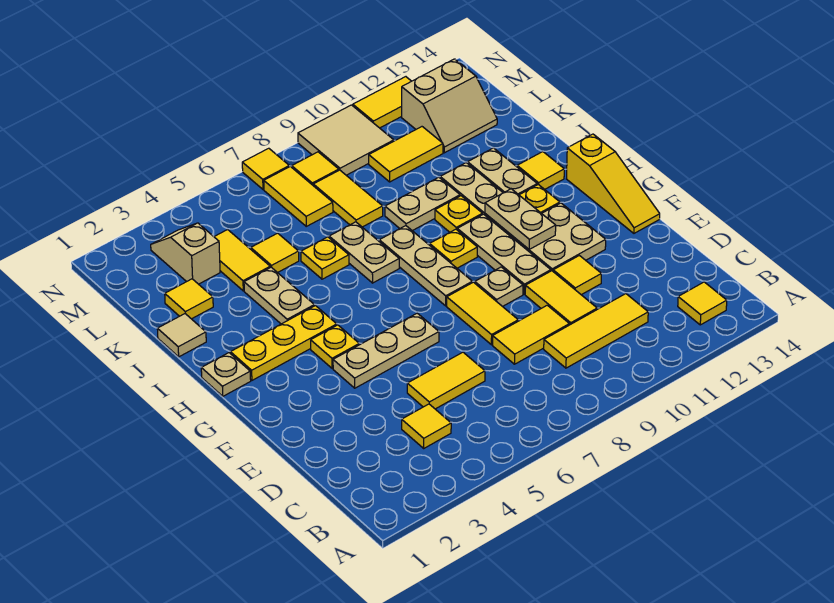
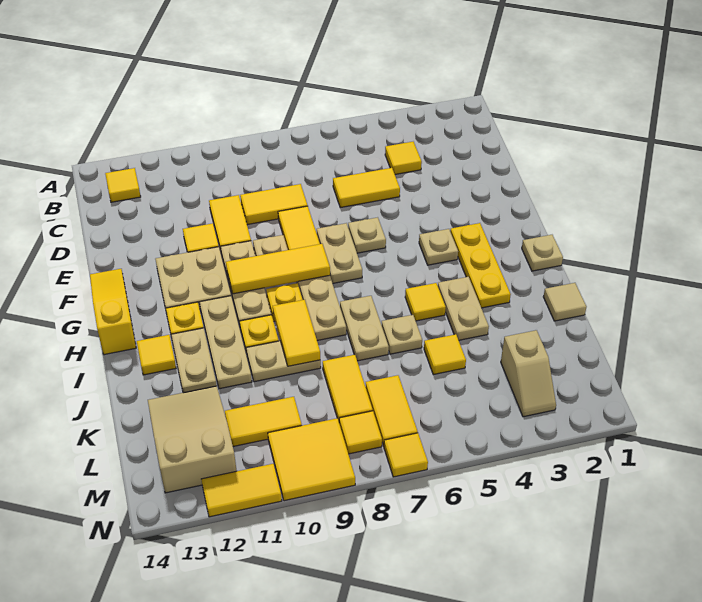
yellow tile C9:C11 level 1 -> yellow tile G8:G10 level 2
tan plate F4:F6 level 1 -> tan plate F6 level 1
yellow plate G4 level 1 -> tan plate G4 level 1
tan plate G11:H11 level 2 -> tan plate F7:G7 level 1
yellow plate H2:H4 level 1 -> yellow plate G3:I3 level 1
yellow plate J6 level 1 -> tan plate J6 level 1
yellow tile K2 level 1 -> yellow tile I5 level 1
yellow tile K4:L4 level 1 -> yellow tile I9:J9 level 2
tan slope L12:M13 level 1 top M -> tan slope K12:M13 level 1 top M
tan tile M9:N10 level 1 -> yellow tile M9:N10 level 1

